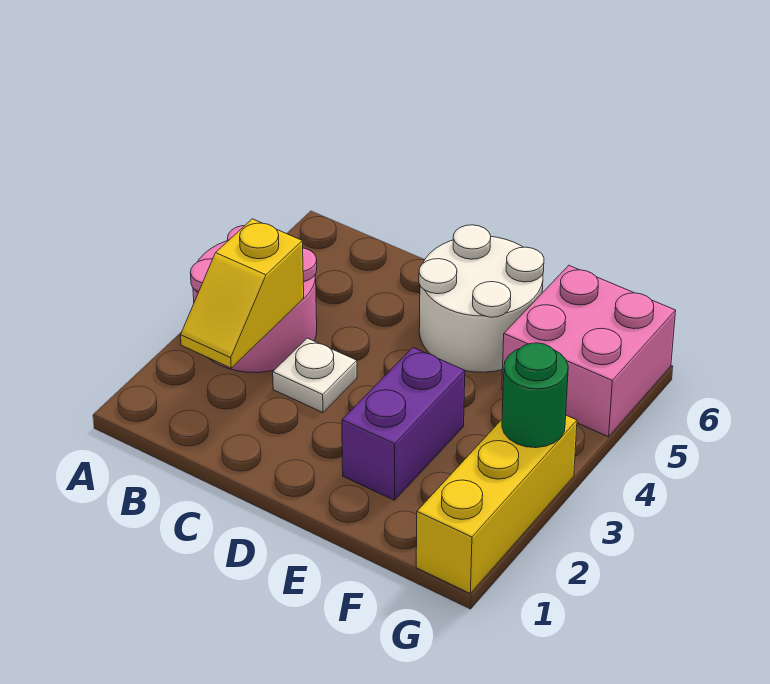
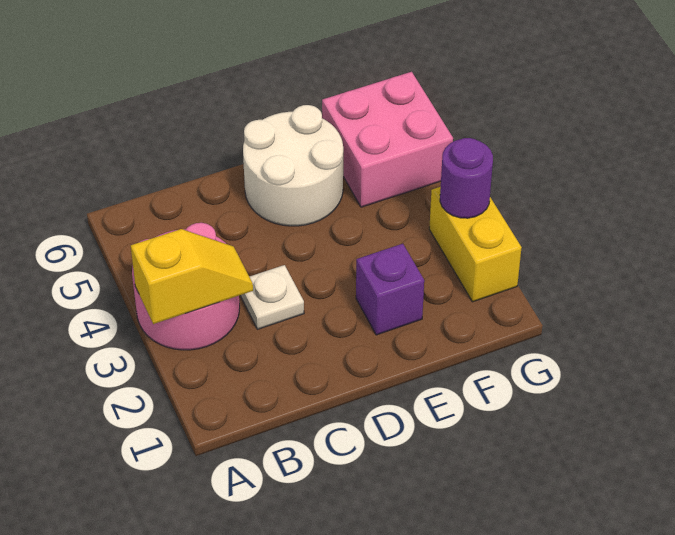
yellow slope B2:B3 level 2 top 3 -> yellow slope A3:B3 level 2 top A
purple brick E2:E3 level 1 -> purple brick E2 level 1
yellow brick G1:G3 level 1 -> yellow brick G2:G3 level 1
green round brick G3 level 2 -> purple round brick G3 level 2

